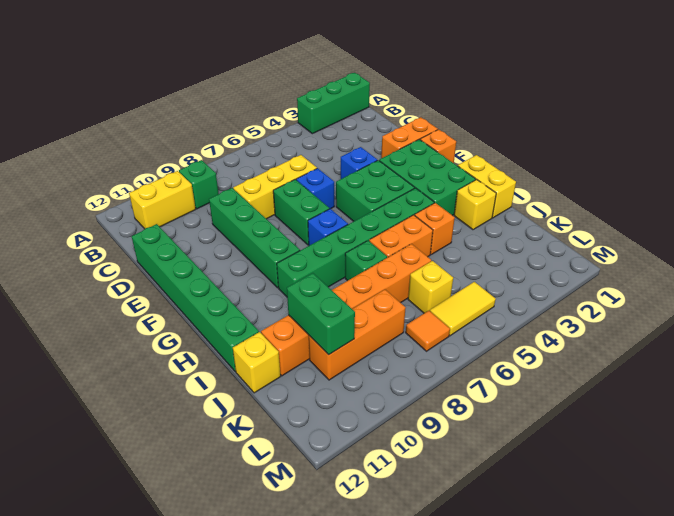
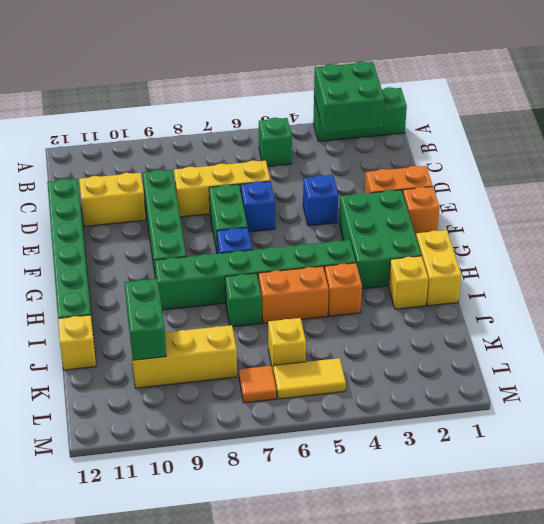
green brick B9 level 1 -> green brick B5 level 1
yellow brick B10:B11 level 1 -> yellow brick D10:D11 level 1
green brick F4:G5 level 1 -> green brick A2:B3 level 2
orange brick J6:J11 level 1 -> none
orange brick K8:K10 level 1 -> yellow brick K8:K10 level 1

